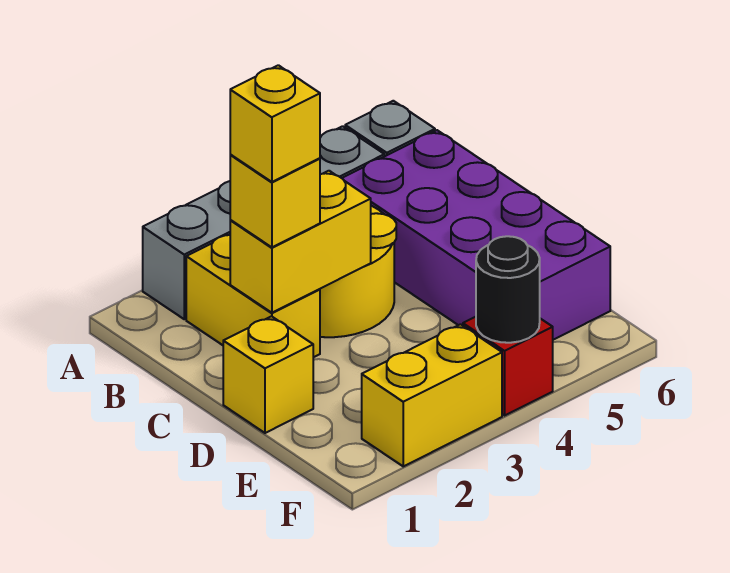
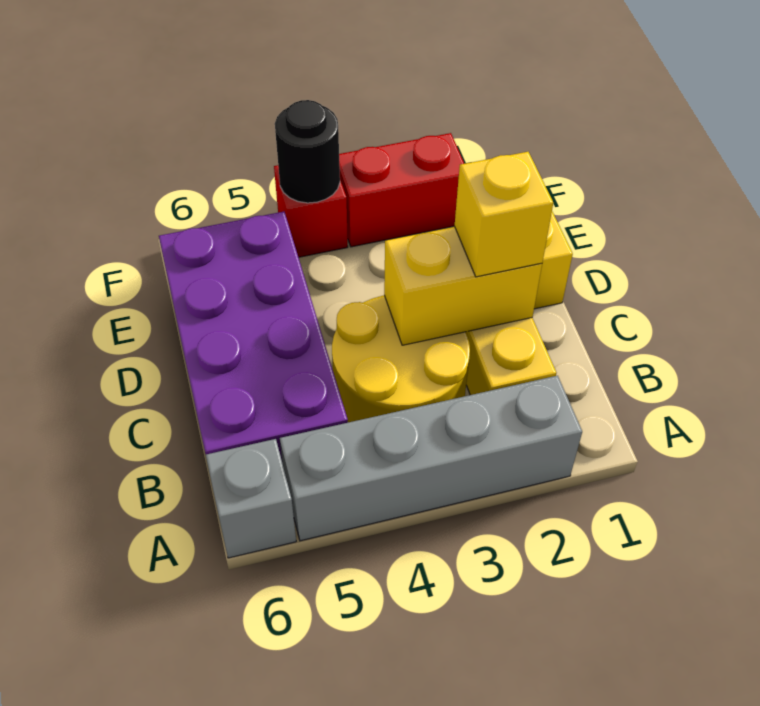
yellow brick C2 level 4 -> none
yellow brick F2:F3 level 1 -> red brick F2:F3 level 1

